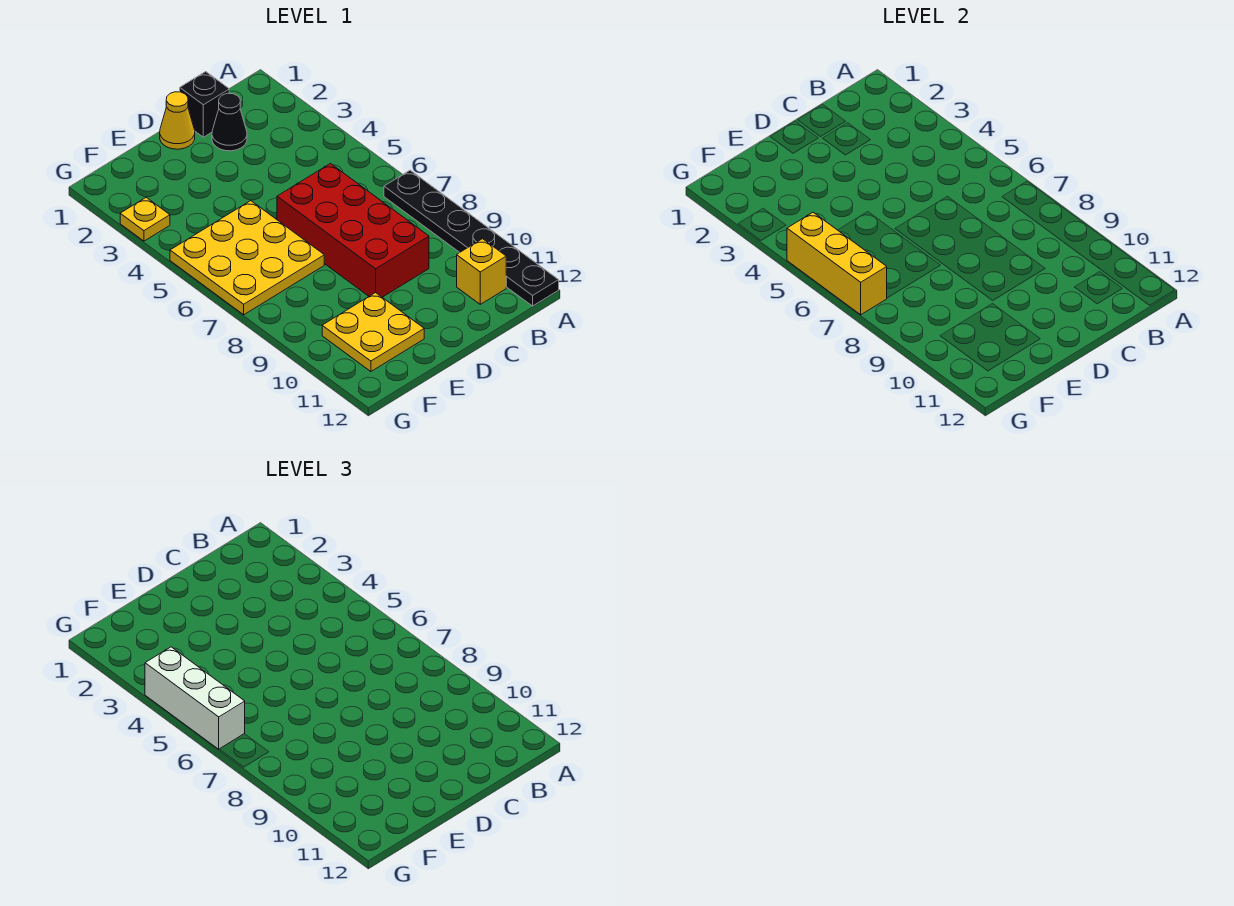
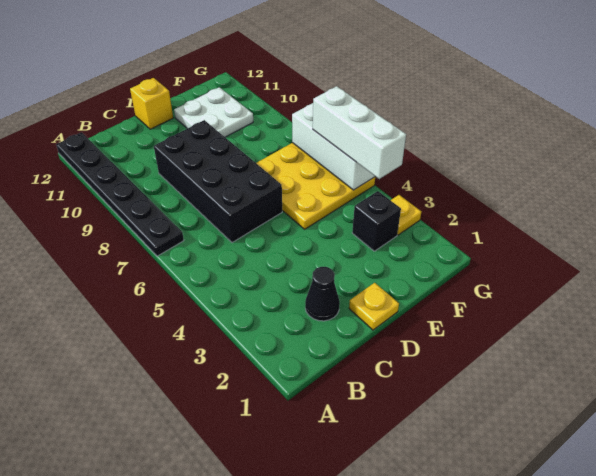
yellow brick B11 level 1 -> yellow brick D12 level 1
black brick C1 level 1 -> black brick F3 level 1
red brick C6:D9 level 1 -> black brick C6:D9 level 1
yellow cone D1 level 1 -> yellow plate D1 level 1
yellow plate E10:F11 level 1 -> white plate E10:F11 level 1
yellow brick G5:G7 level 2 -> white brick G5:G7 level 2

